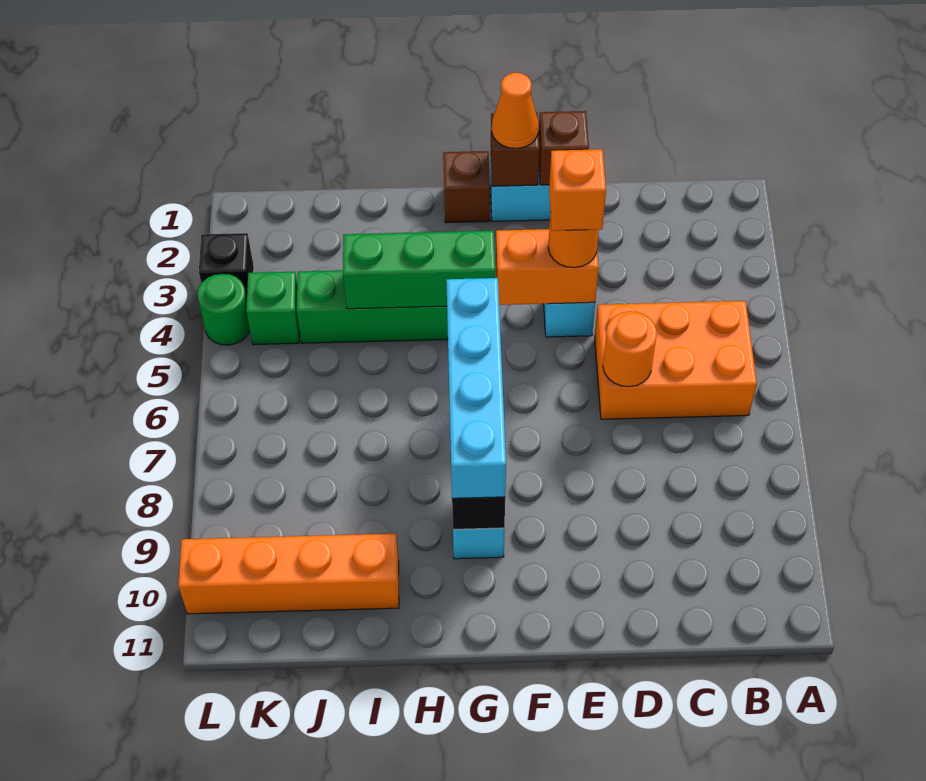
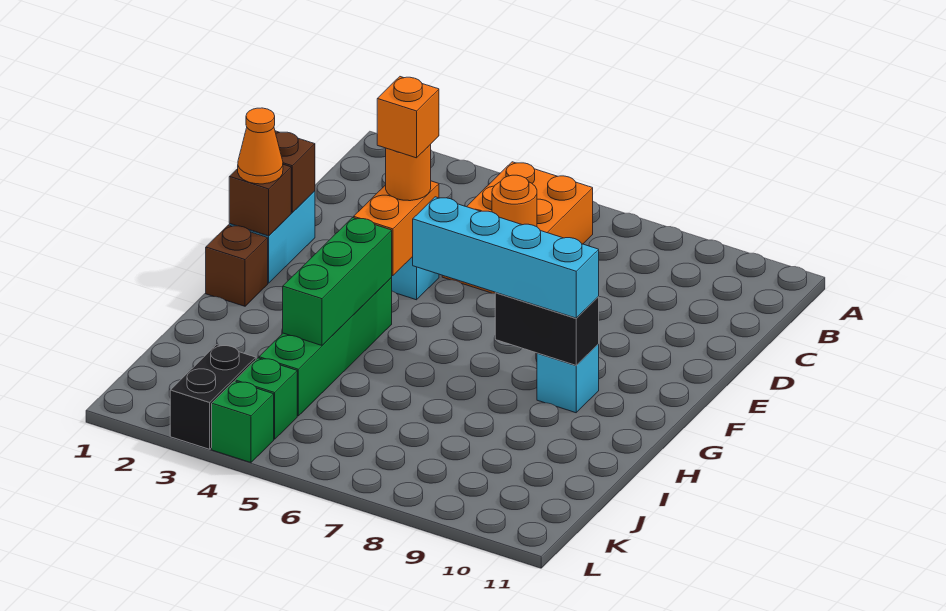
orange brick I10:L10 level 1 -> none
black brick L3 level 1 -> black brick K3:L3 level 1
green round brick L4 level 1 -> green brick L4 level 1

